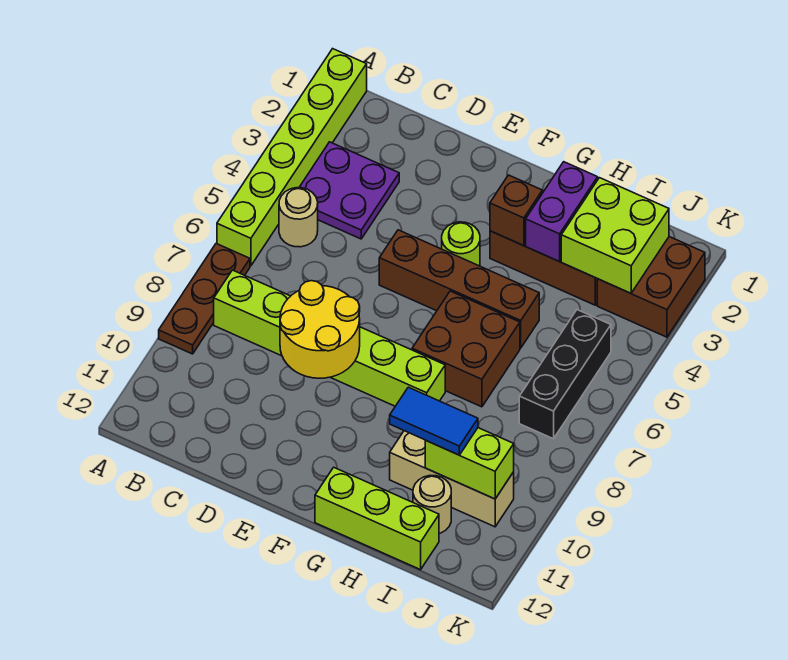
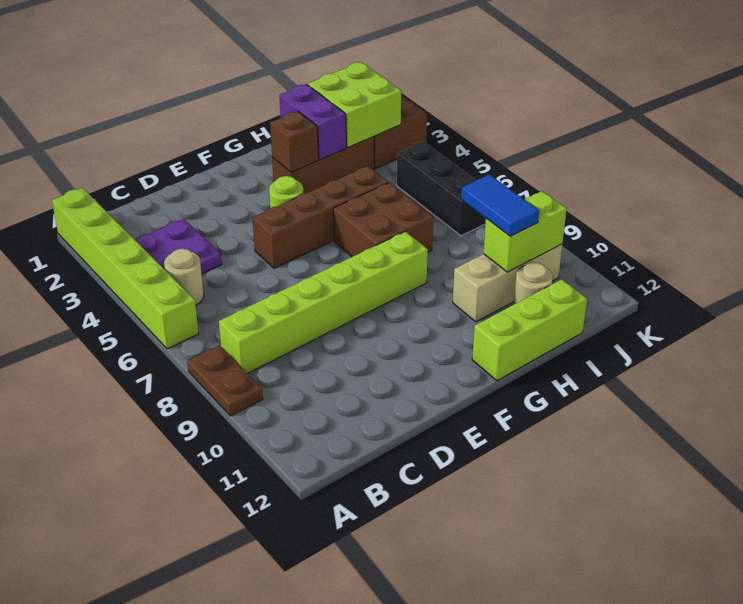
brown plate A7:A9 level 1 -> brown plate A8:A9 level 1
yellow round brick D8:E9 level 2 -> none
blue tile H10:I10 level 3 -> blue tile I9:I10 level 3

